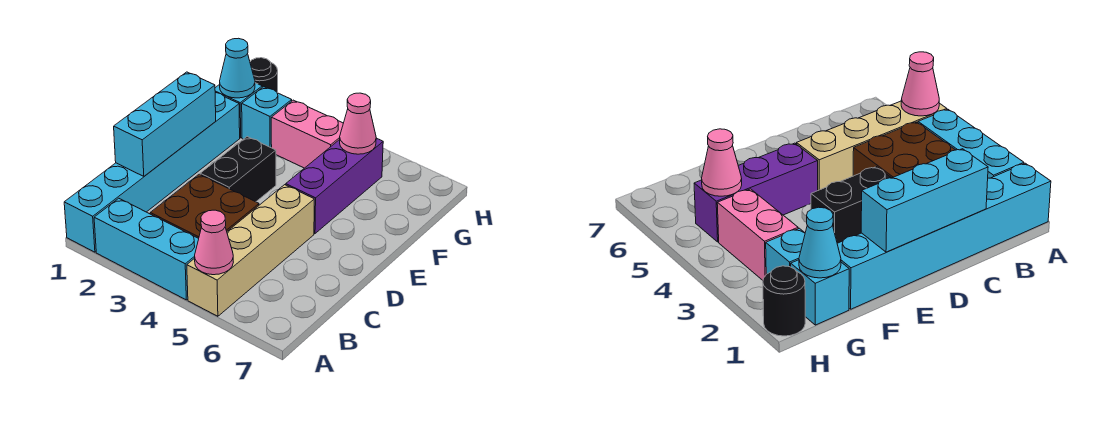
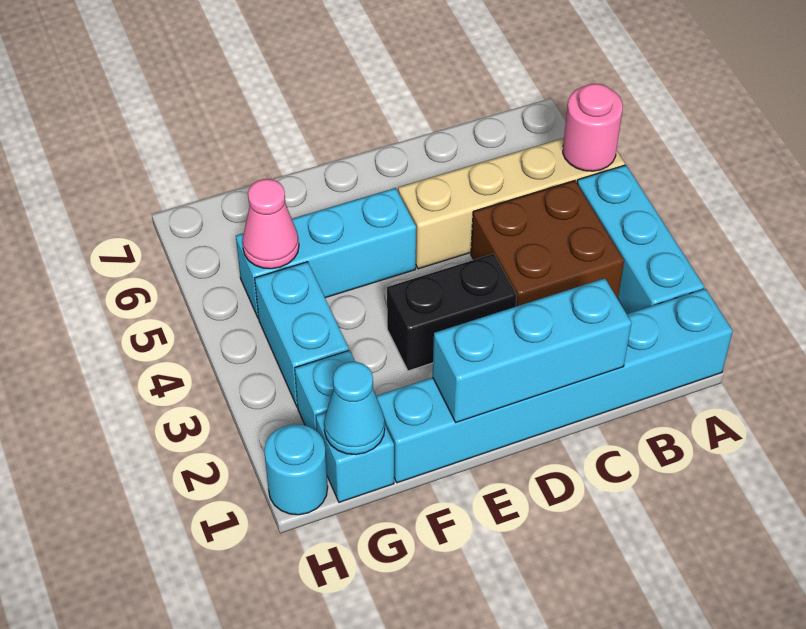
pink cone A5 level 2 -> pink round brick A5 level 2
purple brick E5:G5 level 1 -> cyan brick E5:G5 level 1
pink brick G3:G4 level 1 -> cyan brick G3:G4 level 1
black round brick H1 level 1 -> cyan round brick H1 level 1

